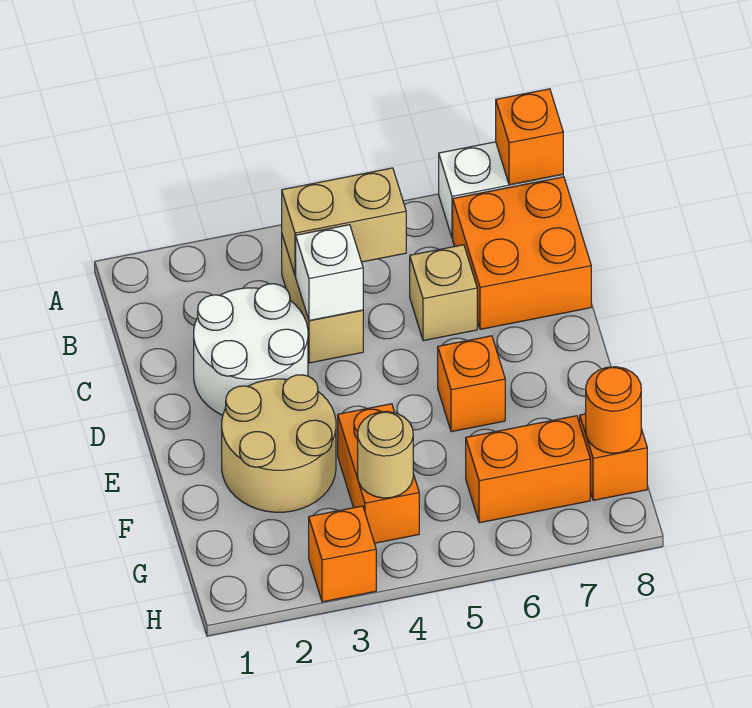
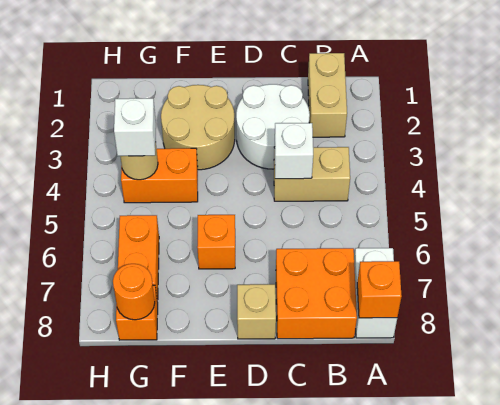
tan brick B4:B5 level 2 -> tan brick B1:B2 level 1
tan brick C6 level 1 -> tan brick D8 level 1
none -> white brick G4 level 3
orange brick H3 level 1 -> none

